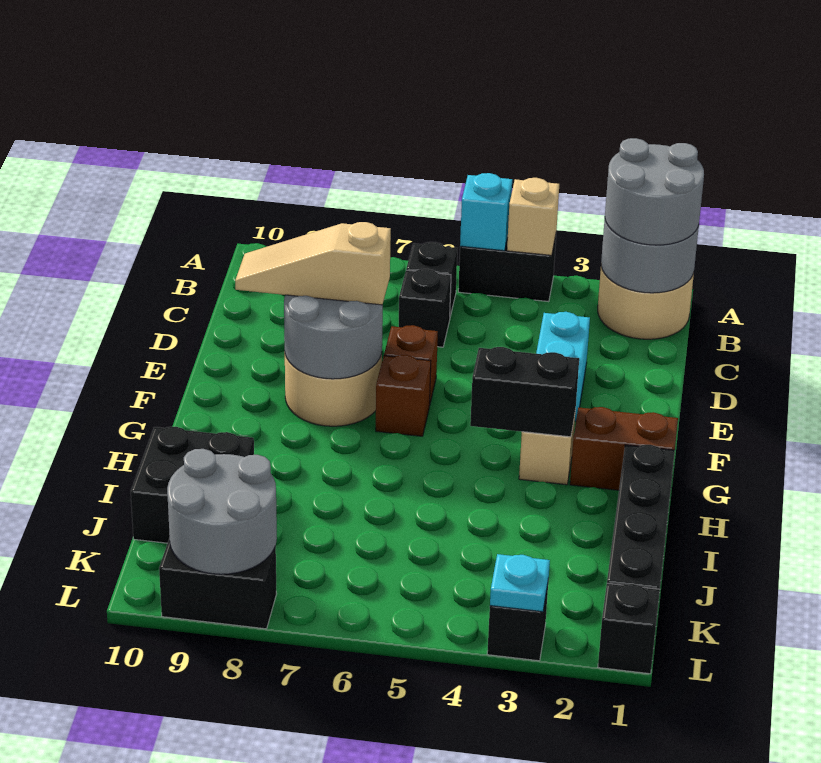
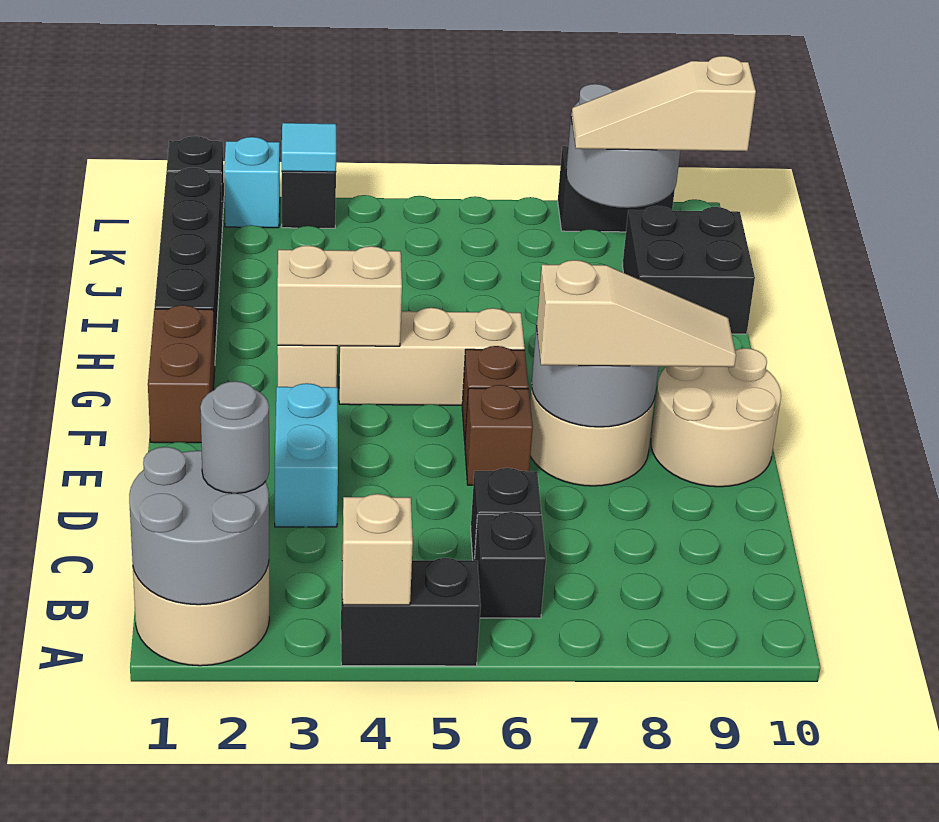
grey round brick A1:B2 level 3 -> grey round brick B2 level 3
cyan brick A5 level 2 -> cyan brick L2 level 1
none -> tan round brick E9:F10 level 1
brown brick G1:G2 level 1 -> brown brick F1:G1 level 1
black brick G3:G4 level 2 -> tan brick G3:G4 level 2
none -> tan brick G4:G6 level 1
none -> tan slope K8:K10 level 3 top 10
cyan plate L3 level 2 -> cyan tile L3 level 2

